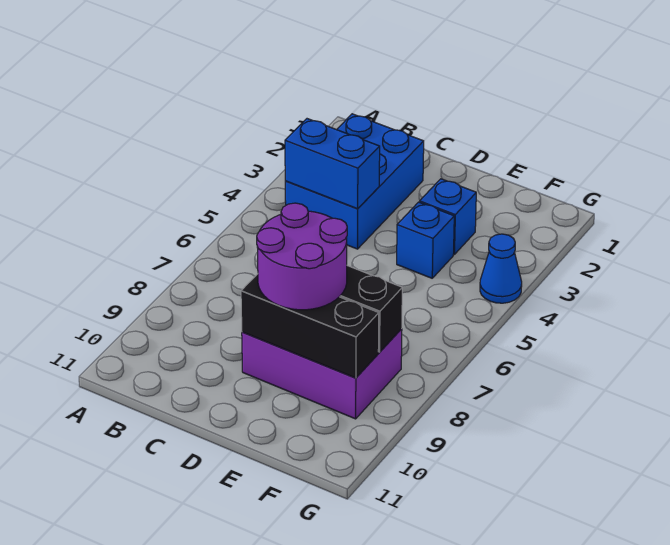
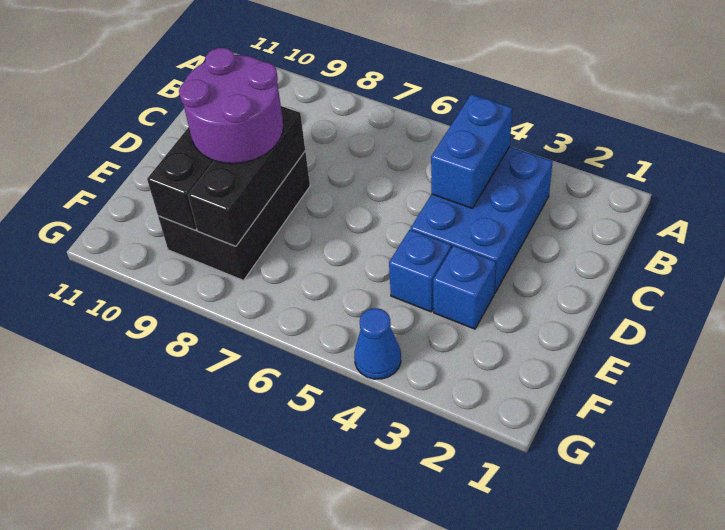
blue brick B2:C4 level 1 -> blue brick B3:D4 level 1
purple brick D8:F9 level 1 -> black brick D8:F9 level 1

